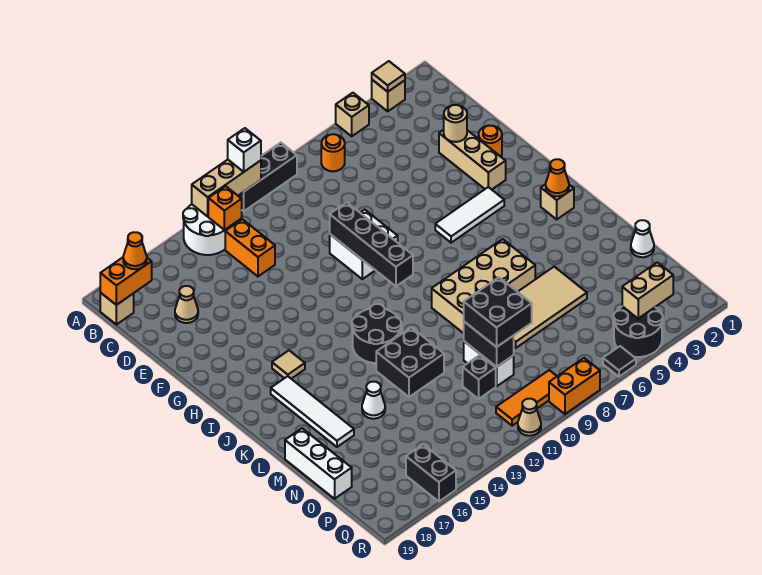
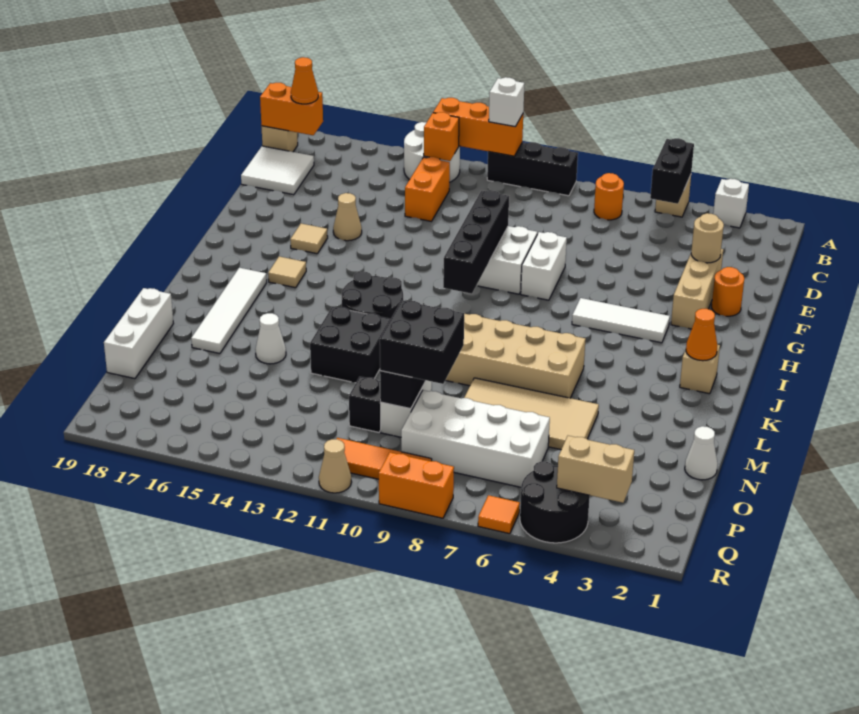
tan brick A3 level 1 -> white brick A3 level 1
tan tile A3 level 2 -> tan tile G16 level 1
tan brick A11:A13 level 2 -> orange brick A11:A13 level 2
none -> white tile C18:D19 level 1
tan cone D17 level 1 -> tan cone F15 level 1
none -> white brick F8:G8 level 1
none -> white brick O6:P9 level 1
black brick Q16:R16 level 1 -> black brick A5:B5 level 2
black tile R6 level 1 -> orange tile R6 level 1

